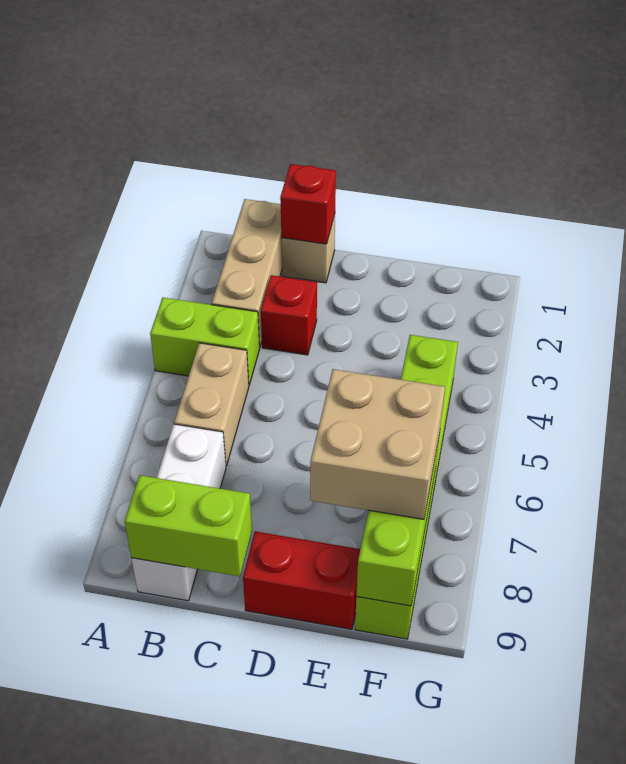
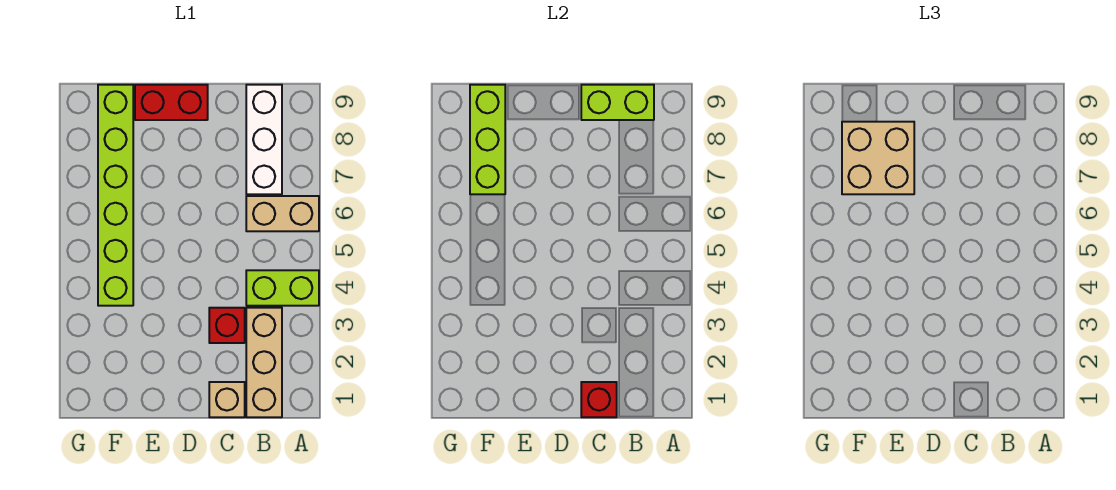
tan brick B5:B6 level 1 -> tan brick A6:B6 level 1

